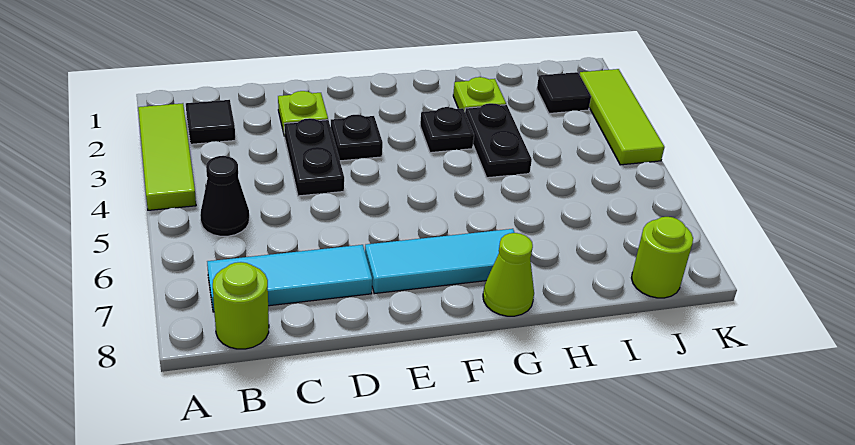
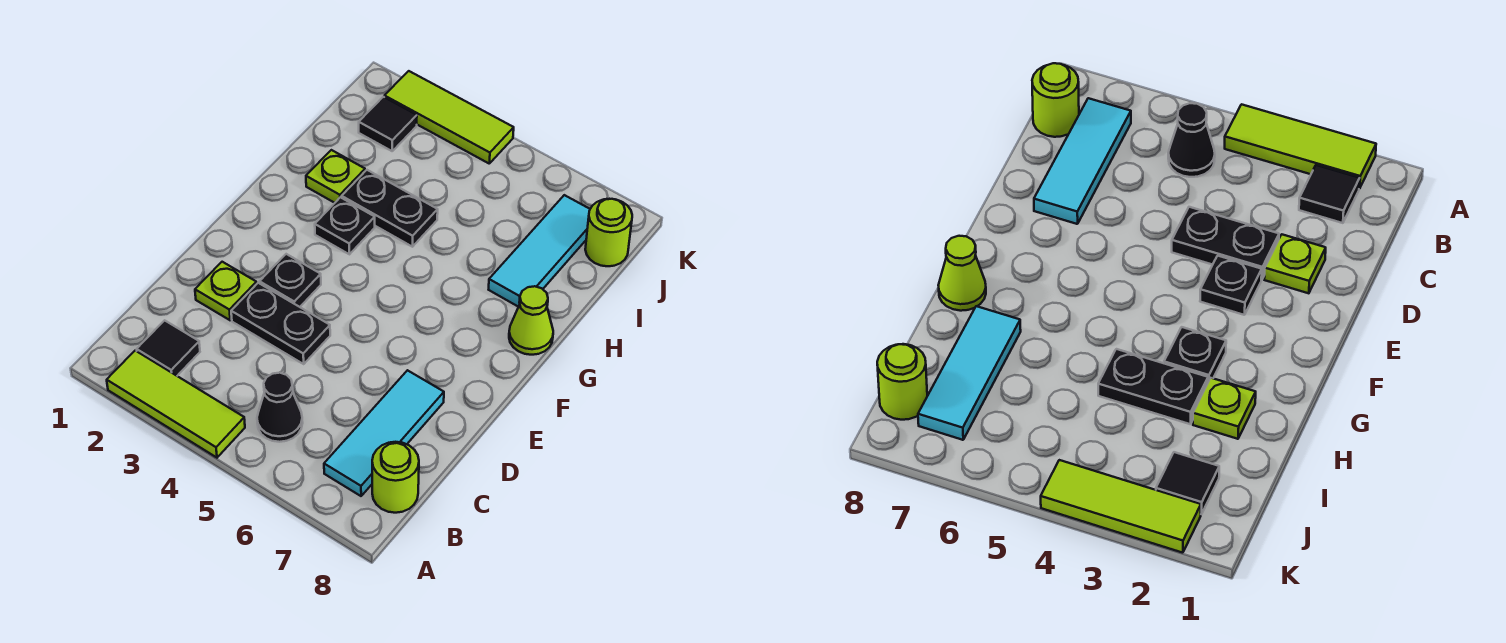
cyan tile E7:G7 level 1 -> cyan tile H7:J7 level 1

